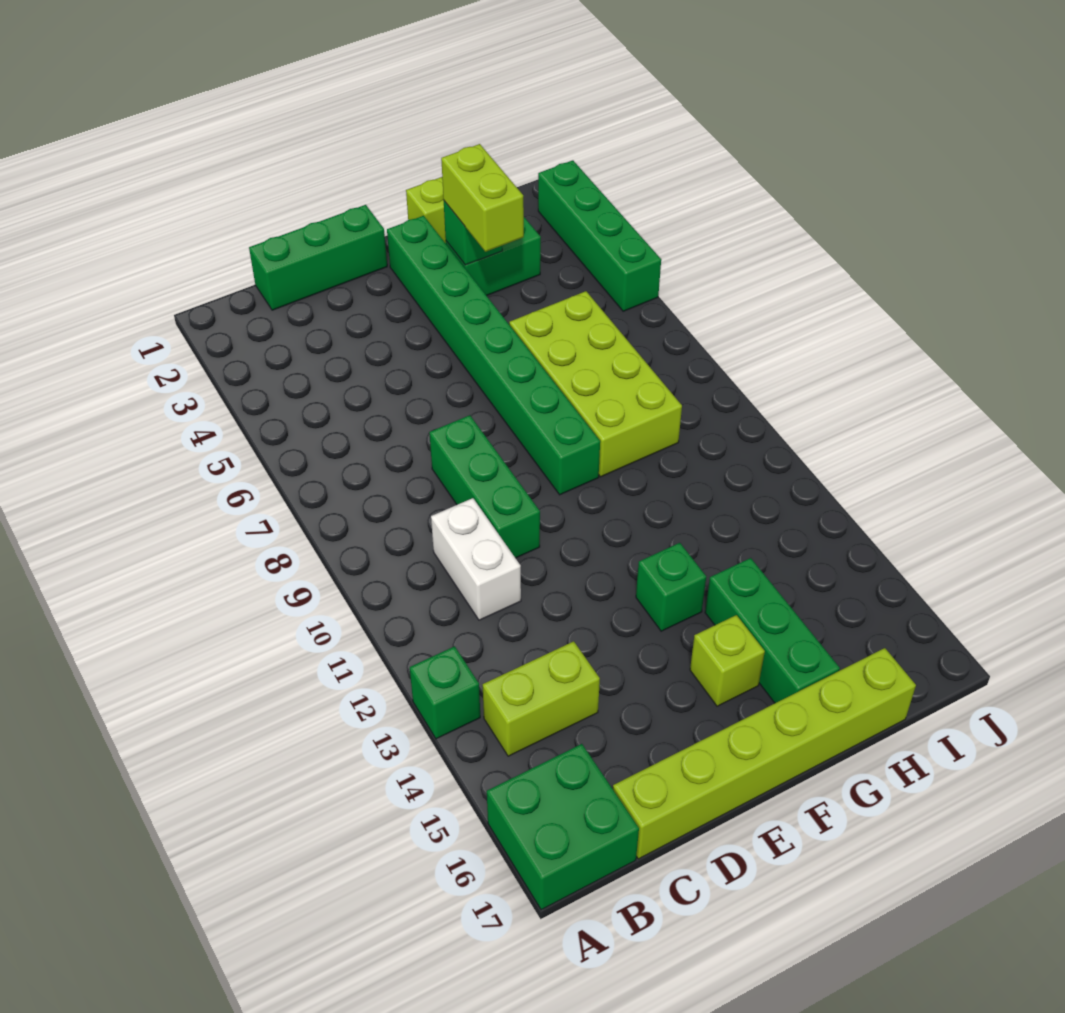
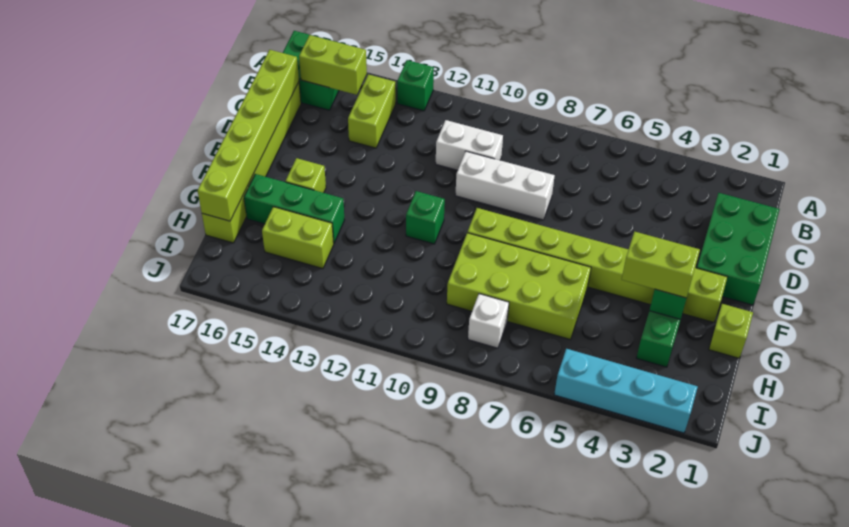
none -> lime brick B15:B16 level 2
green brick C1:E1 level 1 -> green brick C1:E2 level 1
none -> lime brick C17:H17 level 2
green brick D8:D10 level 1 -> white brick D8:D10 level 1
green brick F2:F9 level 1 -> lime brick F2:F9 level 1
green brick F13 level 1 -> green brick F11 level 1
none -> lime brick H14:H15 level 1
none -> white brick I8 level 1
green brick J2:J5 level 1 -> cyan brick J2:J5 level 1

